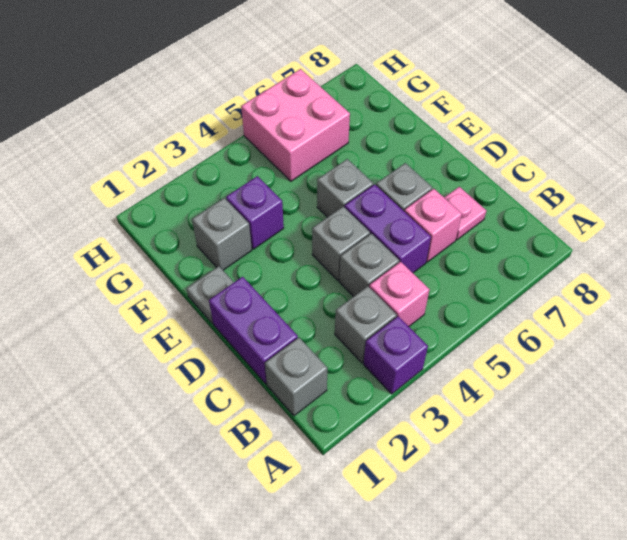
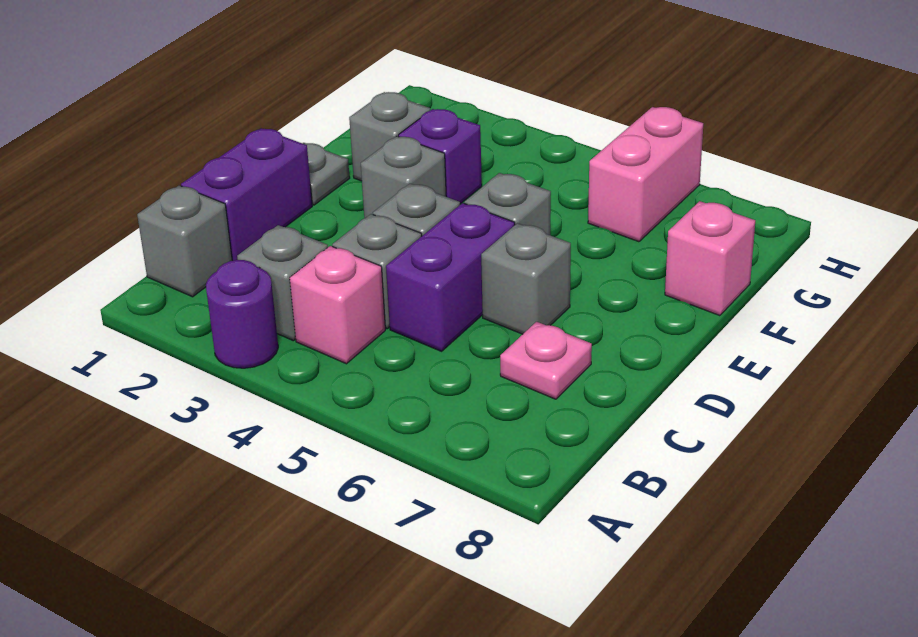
purple brick A3 level 1 -> purple round brick A3 level 1
pink brick C6 level 1 -> pink brick F8 level 1
none -> grey brick E3 level 1
pink brick G5:H6 level 1 -> pink brick G6:H6 level 1

